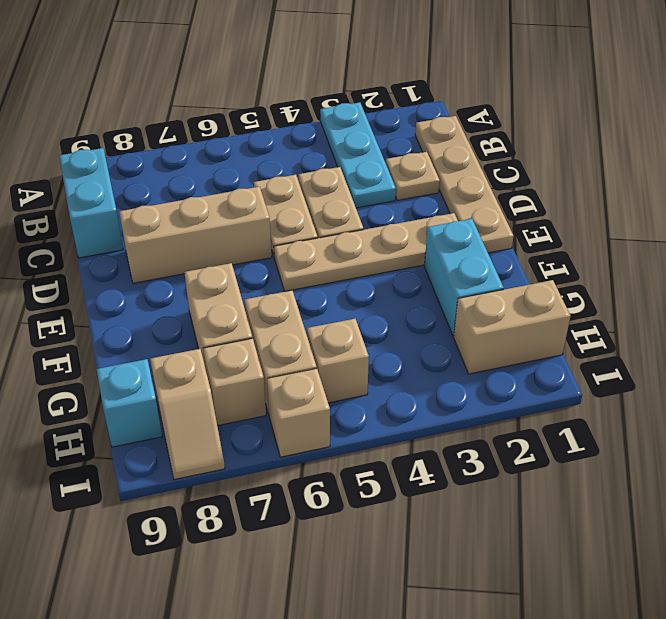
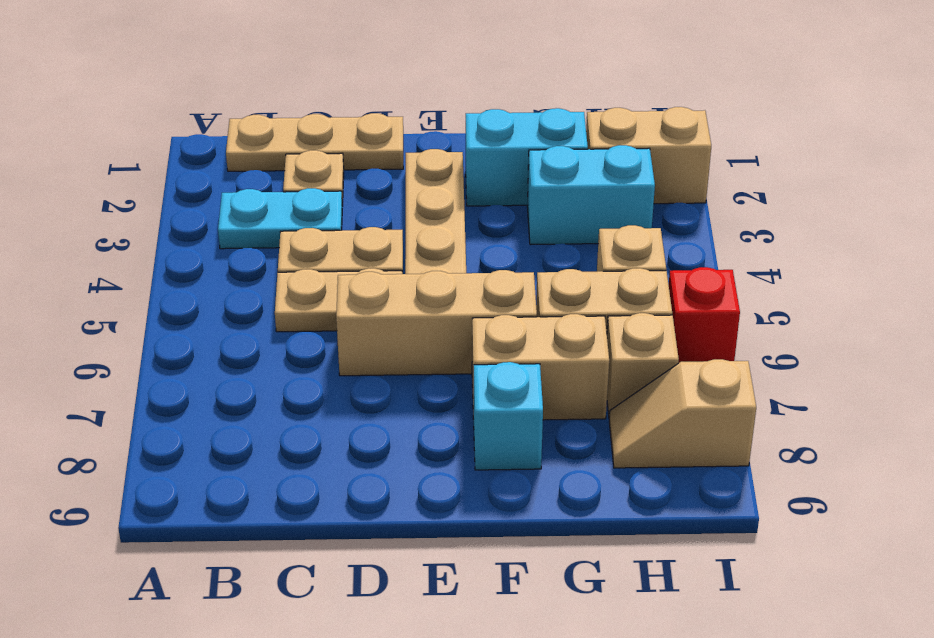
cyan plate A3:C3 level 1 -> cyan plate B3:C3 level 1
tan plate B1:E1 level 1 -> tan plate B1:D1 level 1
cyan brick B9:C9 level 1 -> cyan brick G3:H3 level 1
tan brick D6:D8 level 1 -> tan brick D6:F6 level 1
tan brick H1:H2 level 1 -> tan brick H2:I2 level 1
tan slope H8:I8 level 1 top H -> tan slope H8:I8 level 1 top I
cyan brick H9 level 1 -> cyan brick F8 level 1
tan brick I6 level 1 -> red brick I6 level 1

